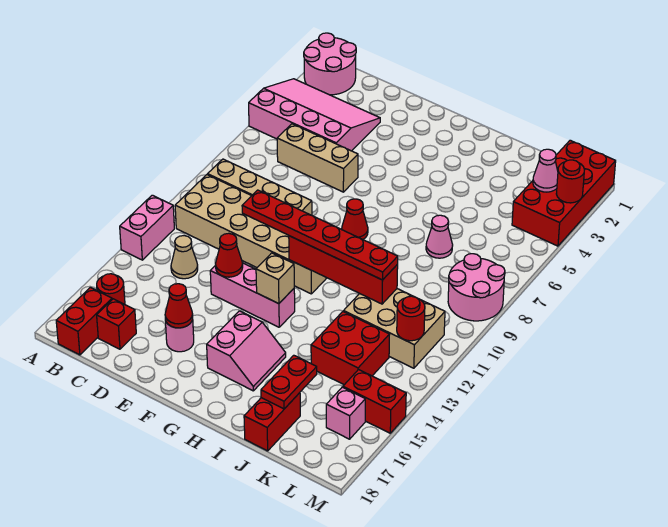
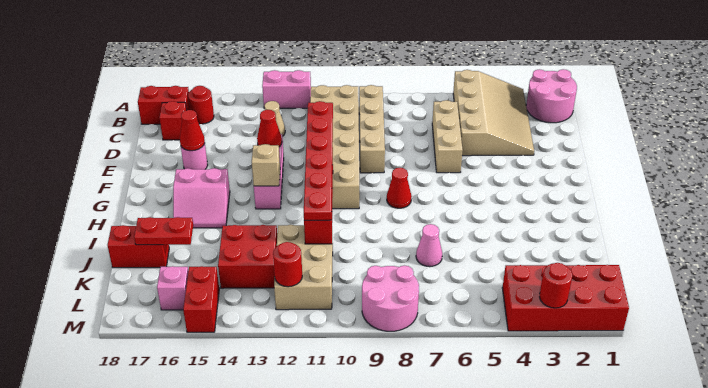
pink slope A3:D5 level 1 top 5 -> tan slope A3:D5 level 1 top 5
pink cone L3 level 2 -> none

